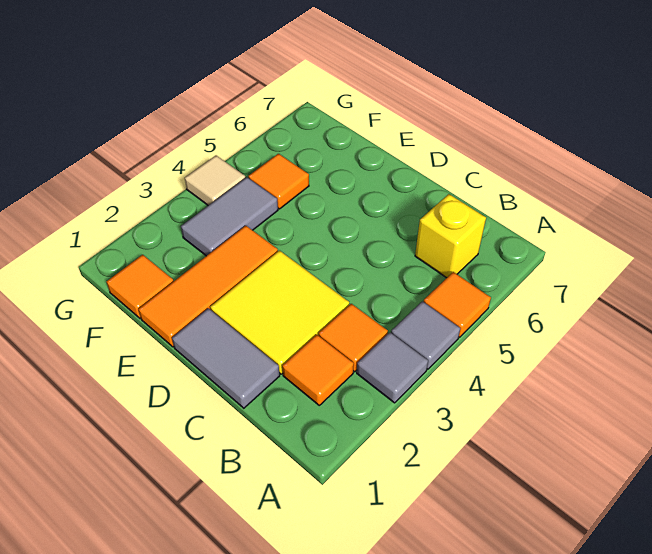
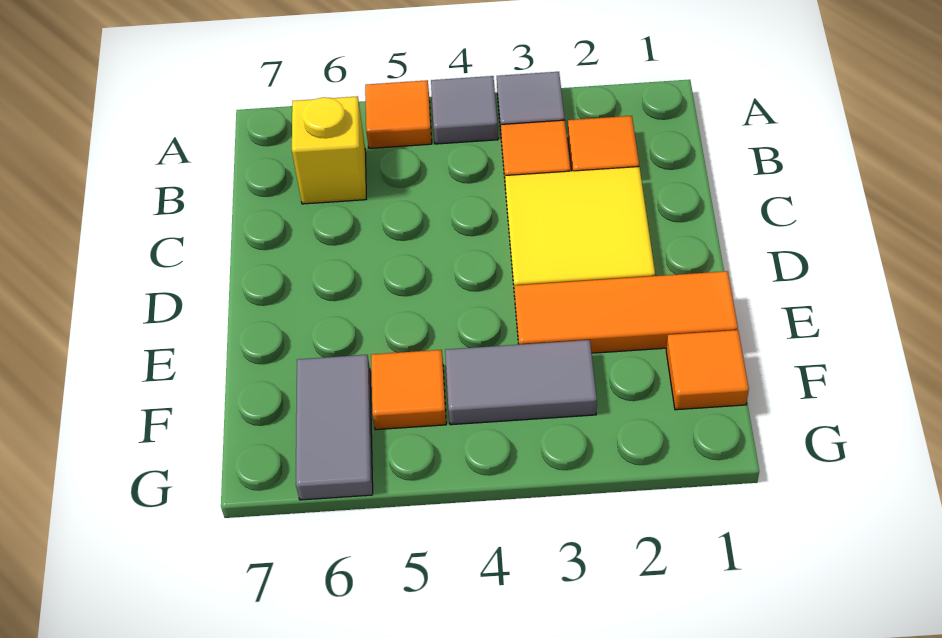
grey tile C1:D1 level 1 -> grey tile F6:G6 level 1
tan tile G4 level 1 -> none

